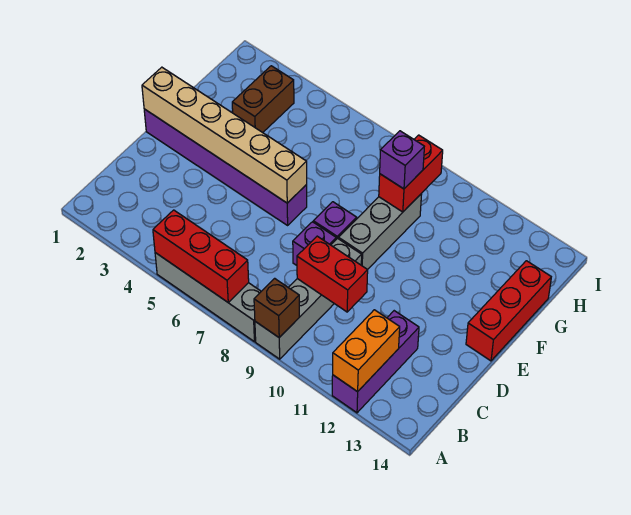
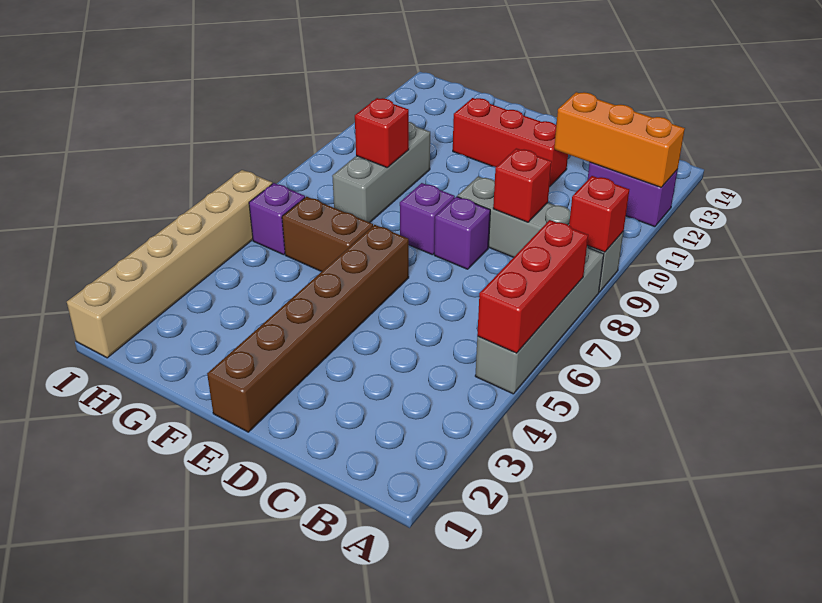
brown brick A9 level 2 -> red brick A9 level 2
purple brick A12:C12 level 1 -> purple brick A12:B12 level 1
orange brick A12:B12 level 2 -> orange brick A12:C12 level 2
red brick C9:C10 level 2 -> red brick C9 level 2
purple brick E1:E6 level 1 -> brown brick E1:E6 level 1
tan brick E1:E6 level 2 -> tan brick I1:I6 level 1
grey brick E9:G9 level 1 -> grey brick G8:G10 level 1
red brick E14:G14 level 1 -> red brick D12:F12 level 1
brown brick G3:H3 level 1 -> brown brick F6:G6 level 1
red brick G9:H9 level 2 -> red brick G9 level 2
purple brick G9 level 3 -> purple brick H6 level 1

